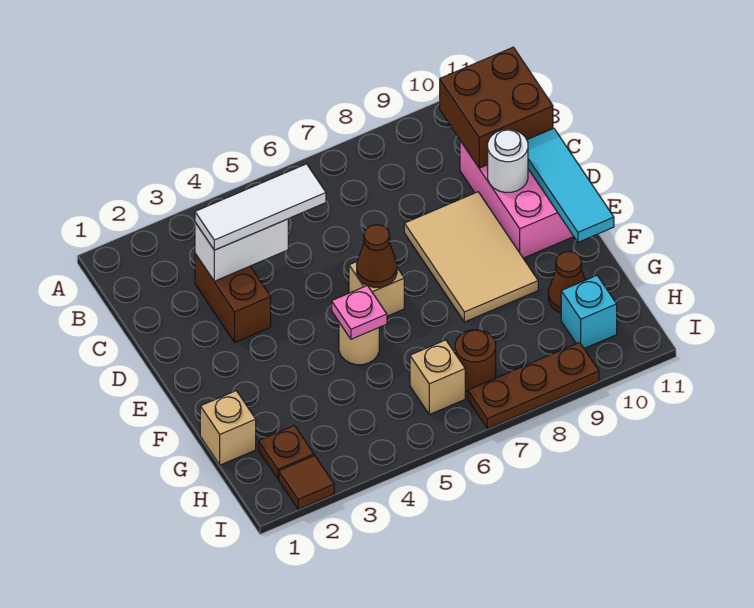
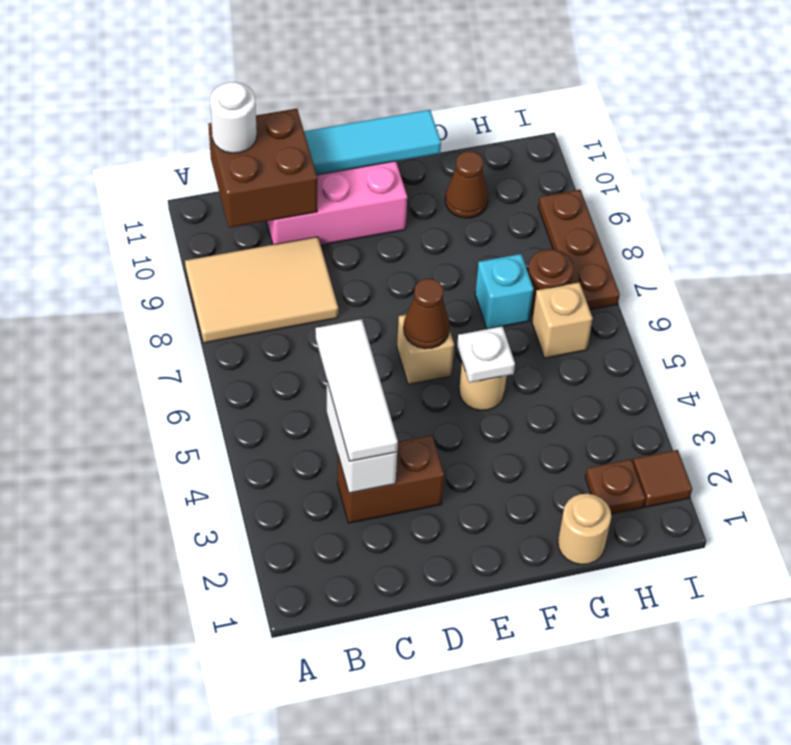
tan tile D8:F9 level 1 -> tan tile A8:C9 level 1
white round brick D10 level 2 -> white round brick B11 level 3
pink plate F5 level 2 -> white plate F5 level 2
tan brick G1 level 1 -> tan round brick G1 level 1
cyan brick H10 level 1 -> cyan brick G7 level 1

